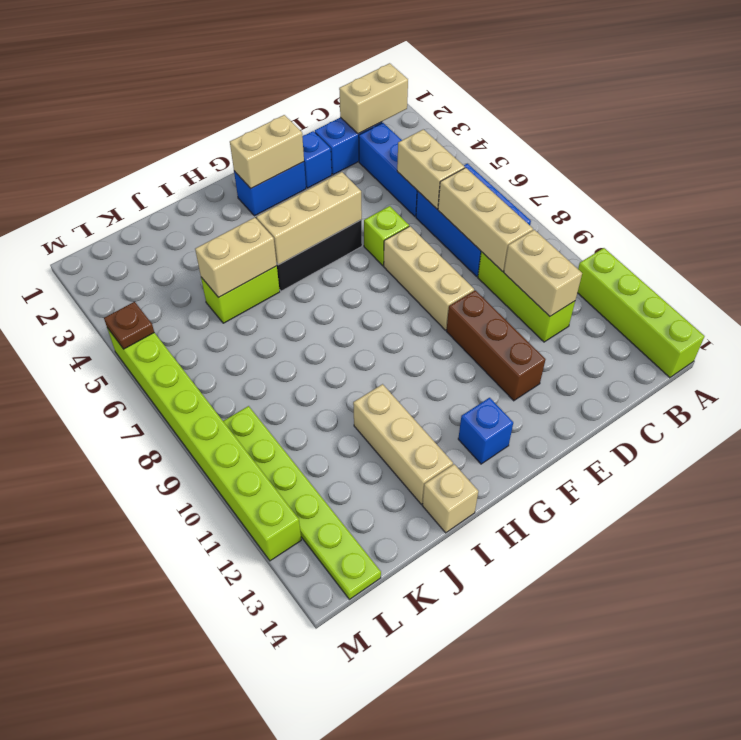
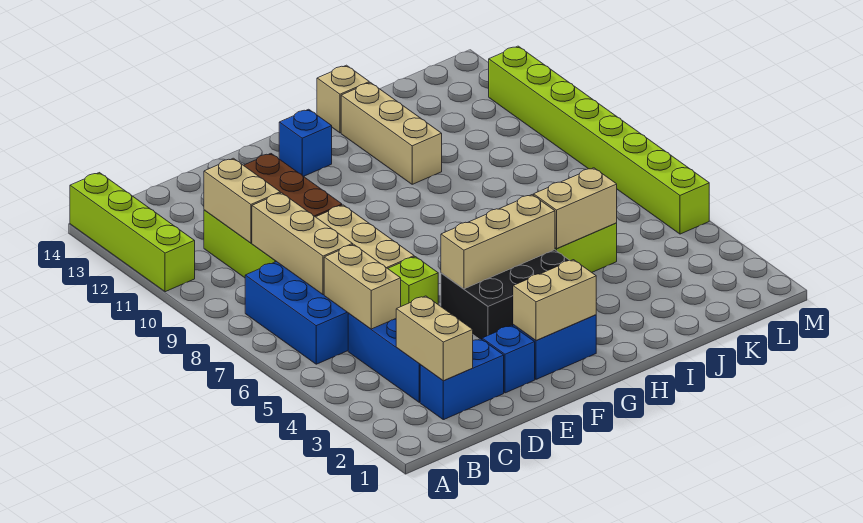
tan brick B2:C2 level 2 -> tan brick C2:C3 level 2
lime plate L9:L14 level 1 -> none
brown plate M5 level 2 -> none

